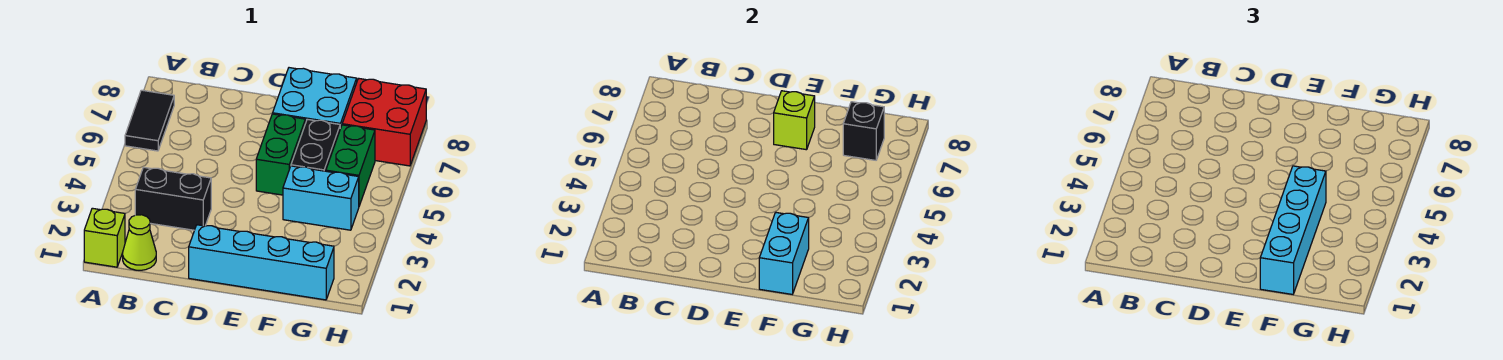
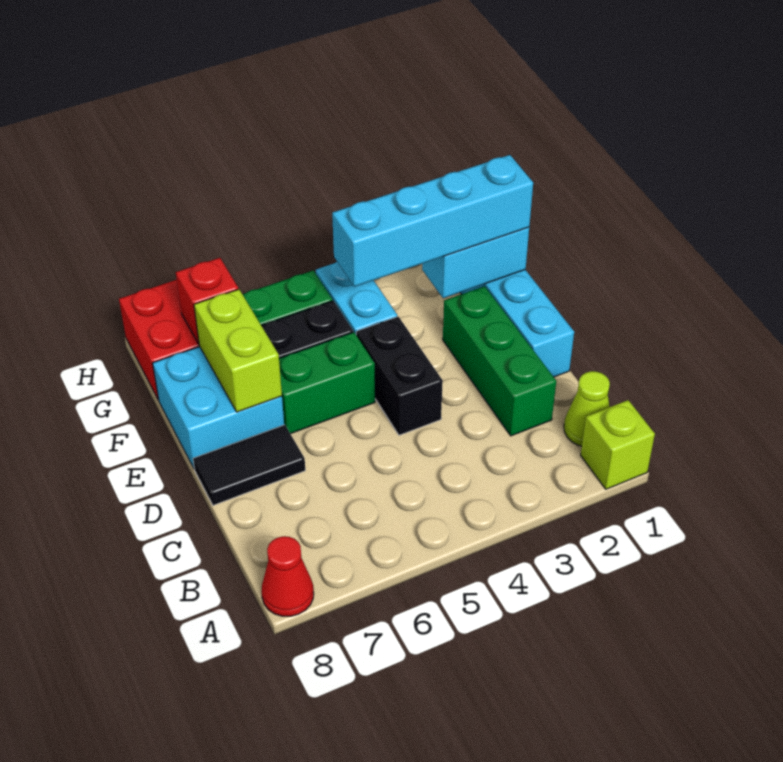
black tile A6:A7 level 1 -> black tile D7:D8 level 1
none -> red cone A8 level 1
black brick B3:C3 level 1 -> black brick D4:E4 level 1
none -> green brick C2:E2 level 1
lime brick E7 level 2 -> lime brick E7:F7 level 2
black brick G7 level 2 -> red brick G7 level 2

